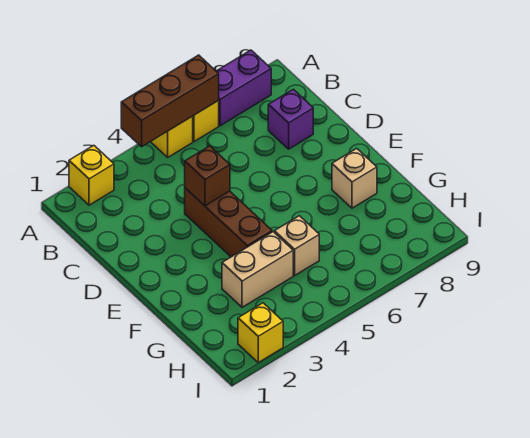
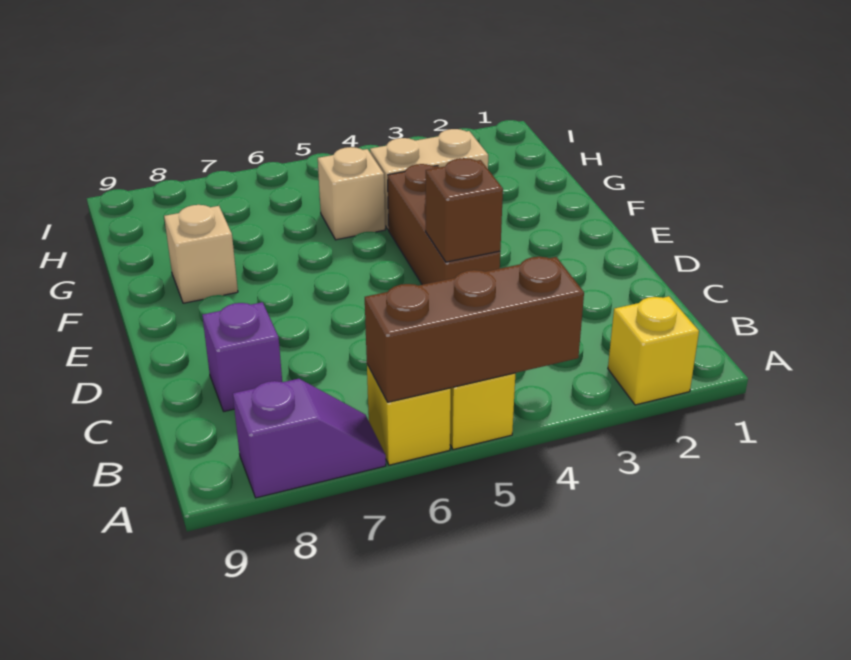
purple brick A7:A8 level 1 -> purple slope A7:A8 level 1 top 8
yellow brick I2 level 1 -> none

